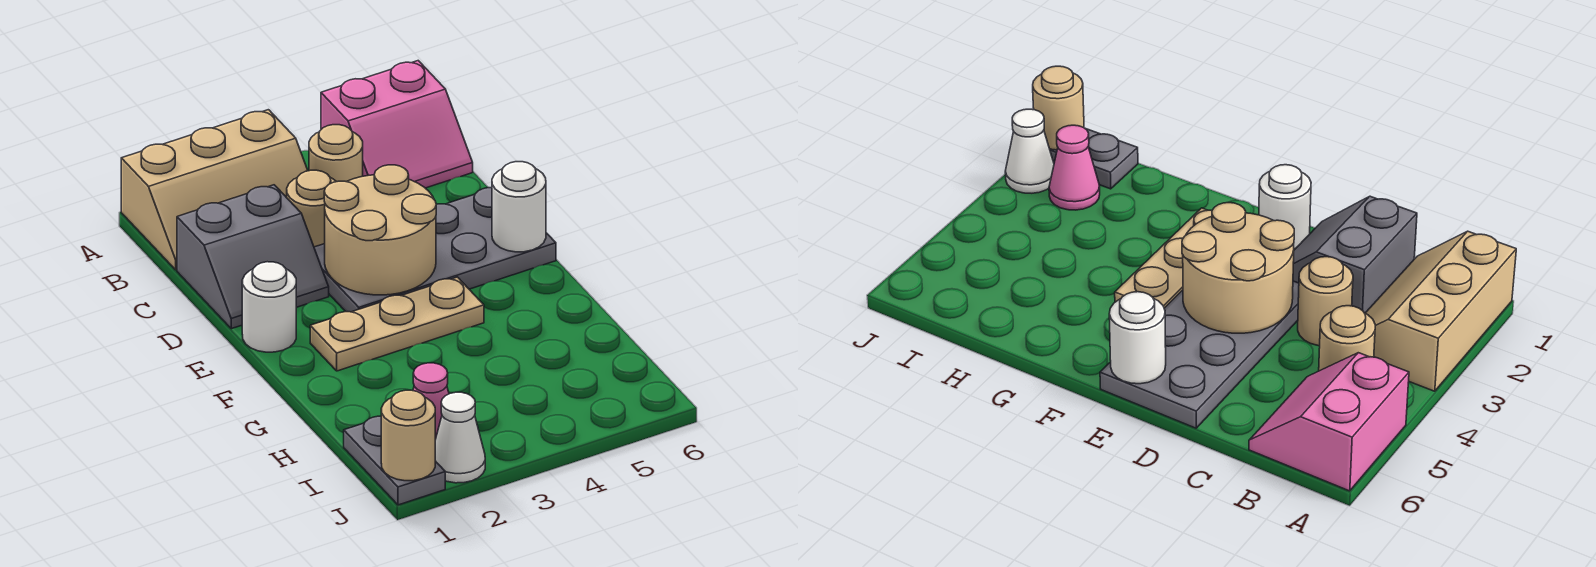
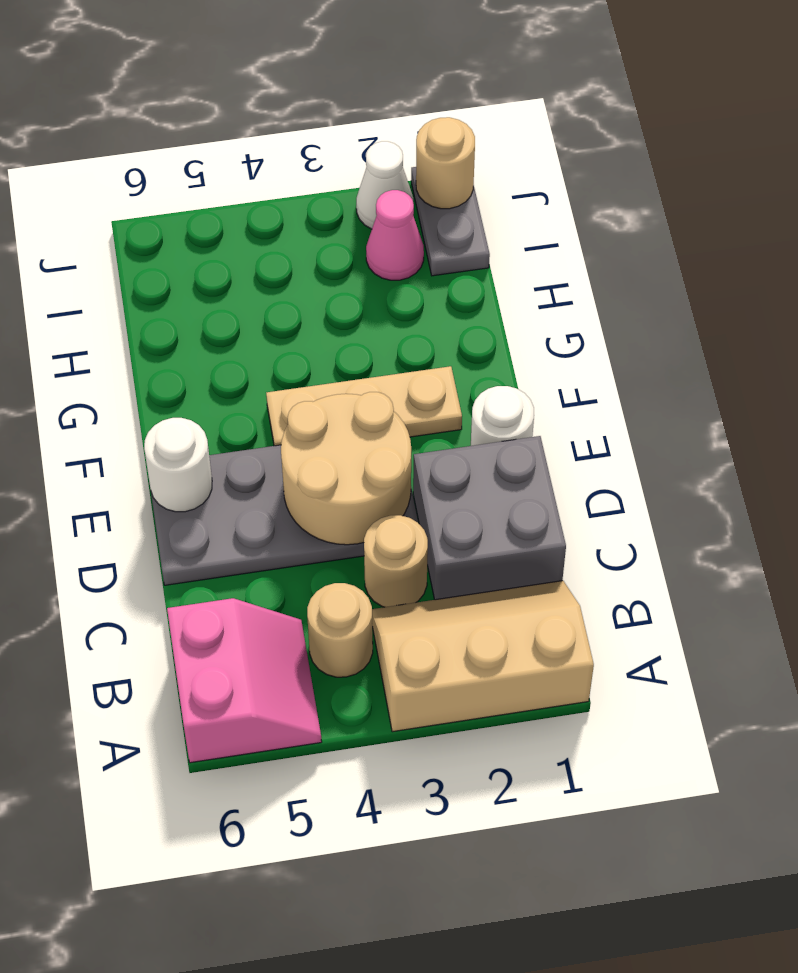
pink slope A5:B6 level 1 top A -> pink slope A5:B6 level 1 top 6
grey slope C1:D2 level 1 top C -> grey brick C1:D2 level 1

